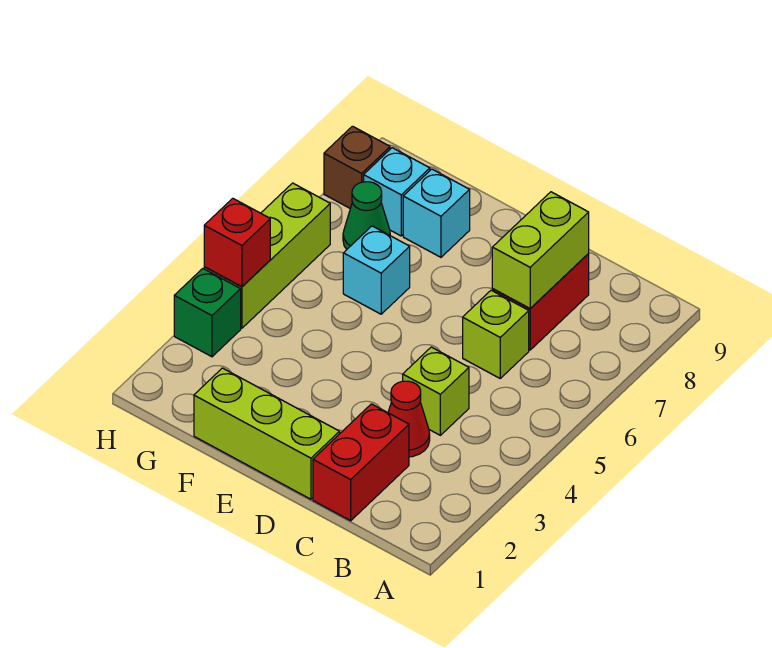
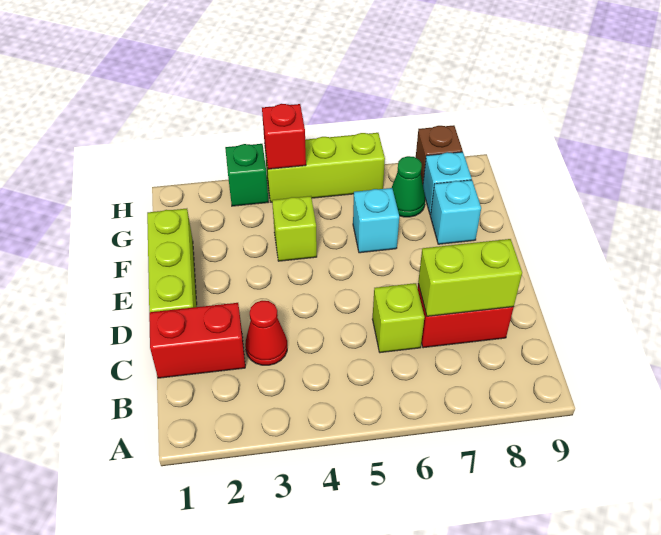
lime brick C4 level 1 -> lime brick F4 level 1

